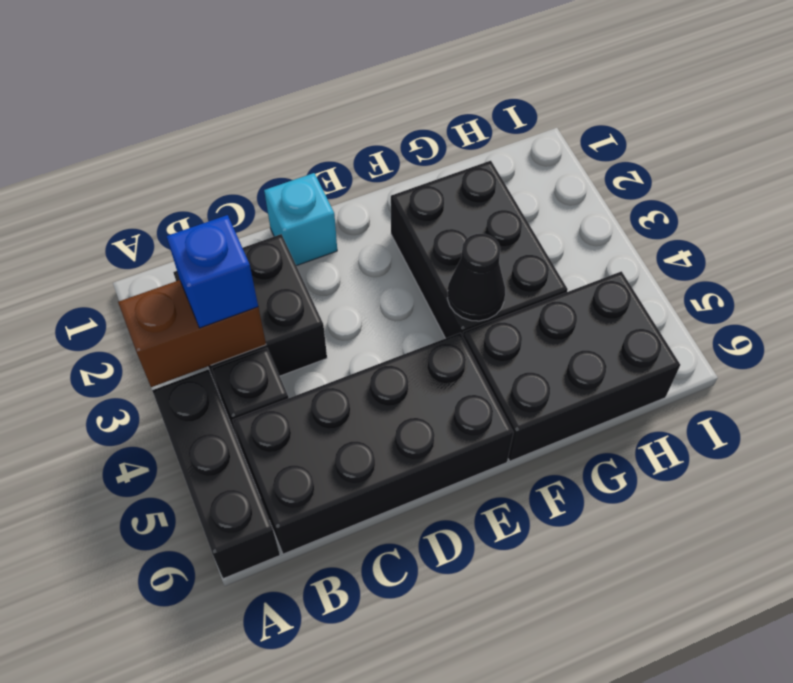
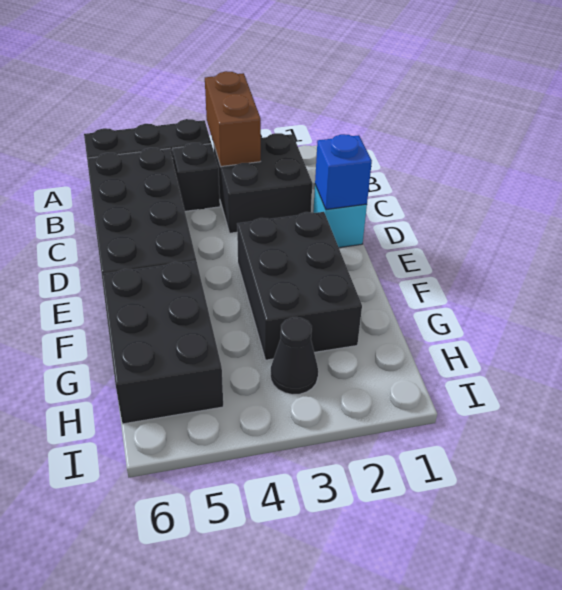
blue brick B3 level 3 -> blue brick D1 level 2
black brick F2:G4 level 1 -> black brick E2:G3 level 1
black cone F4 level 2 -> black cone H3 level 1

